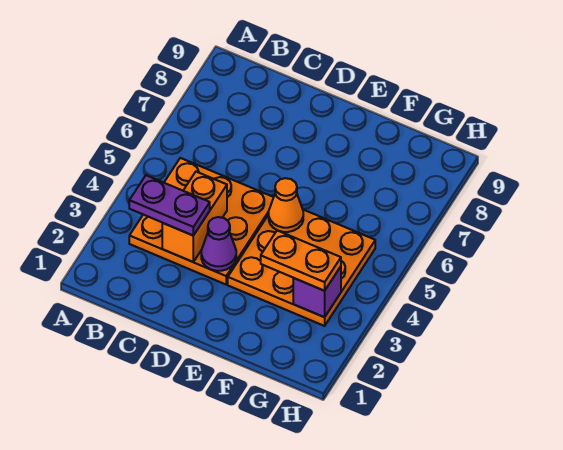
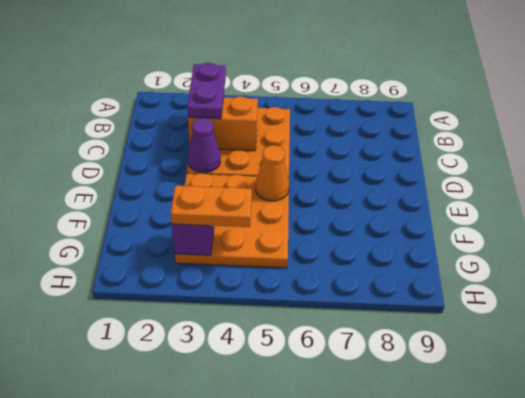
orange plate F3:G3 level 3 -> orange plate G3:G4 level 3

